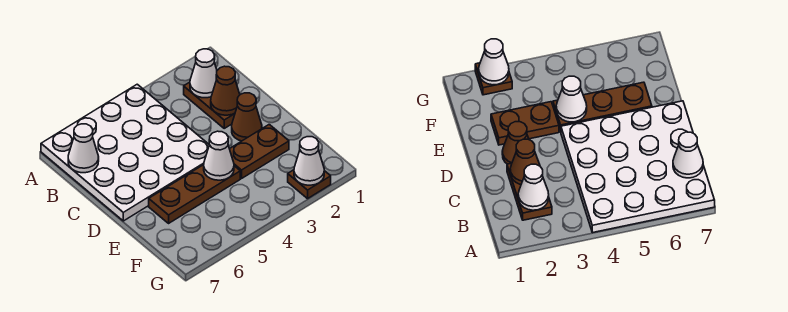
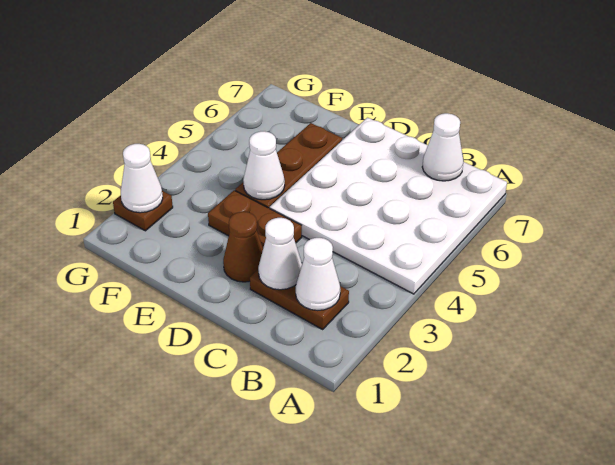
brown cone C2 level 2 -> white cone C2 level 2
brown plate E2:E3 level 1 -> brown plate D3:E3 level 1

